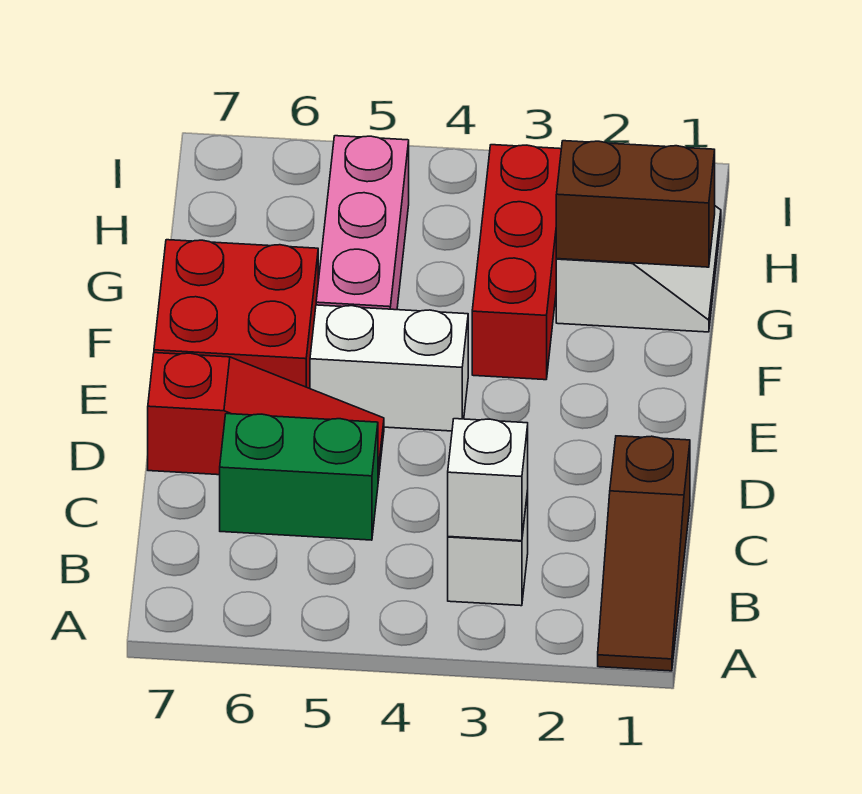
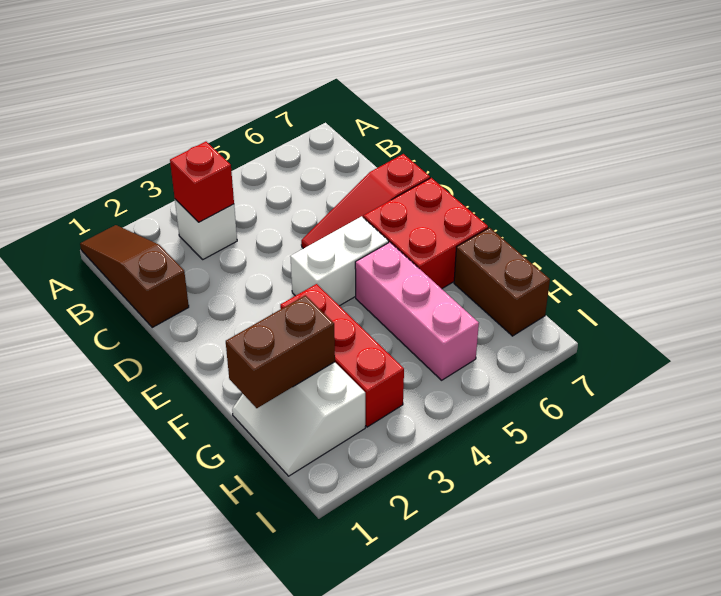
white brick B3 level 2 -> red brick B3 level 2
green brick C5:C6 level 1 -> none
none -> brown brick G7:H7 level 1

